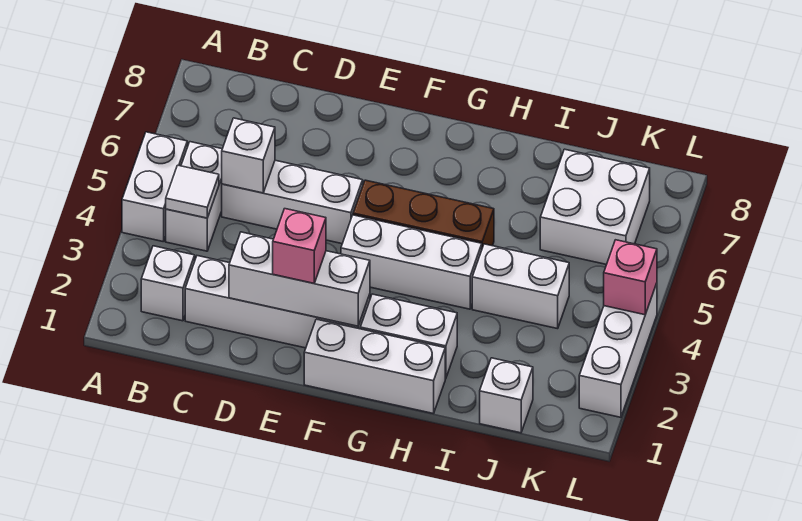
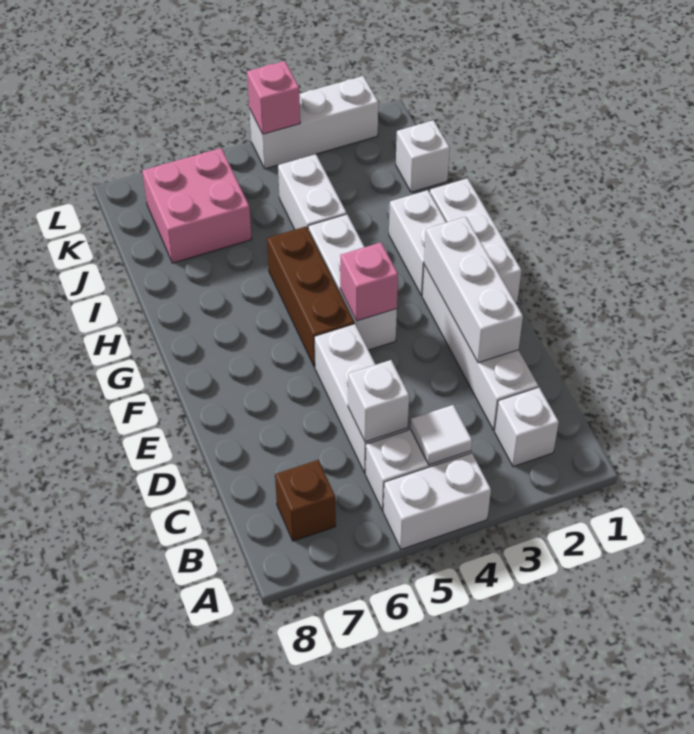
none -> brown brick B7 level 1
pink brick E2 level 3 -> pink brick F4 level 2
white brick J6:K7 level 1 -> pink brick J6:K7 level 1

